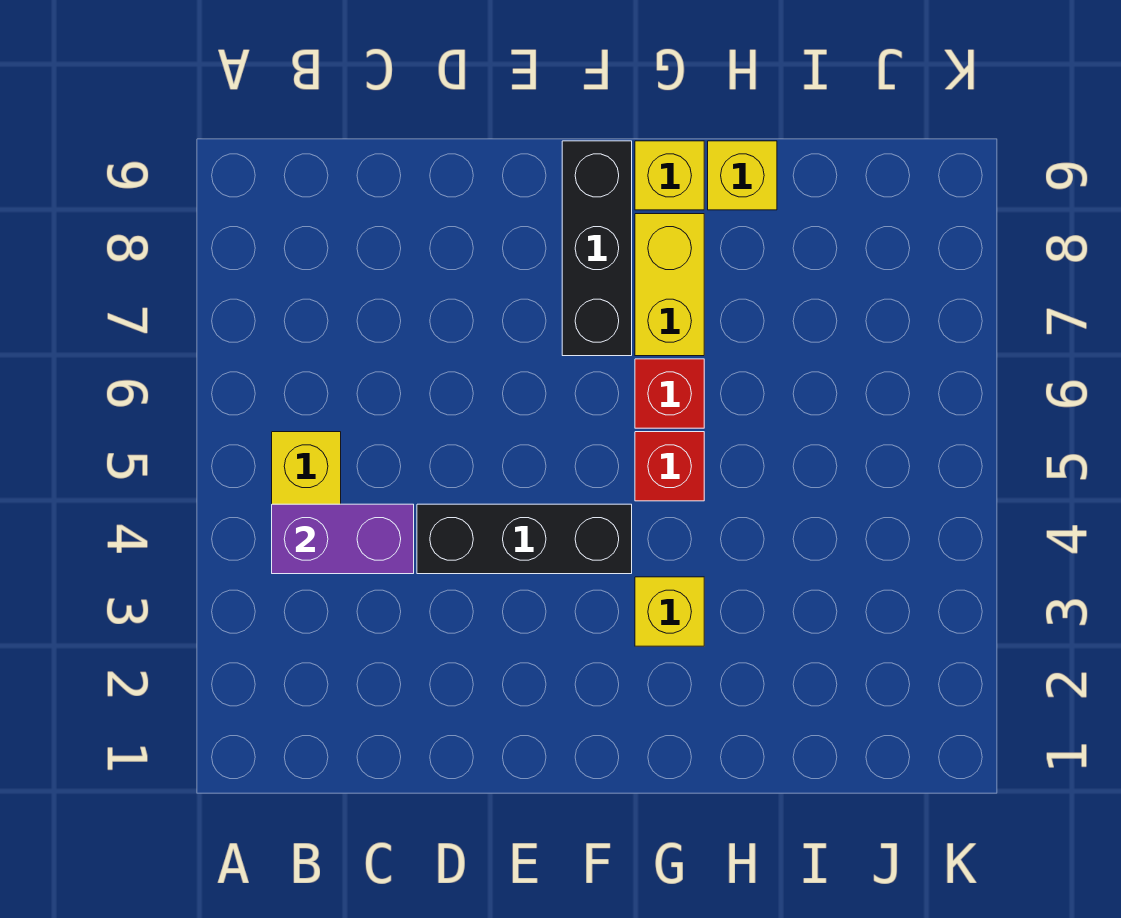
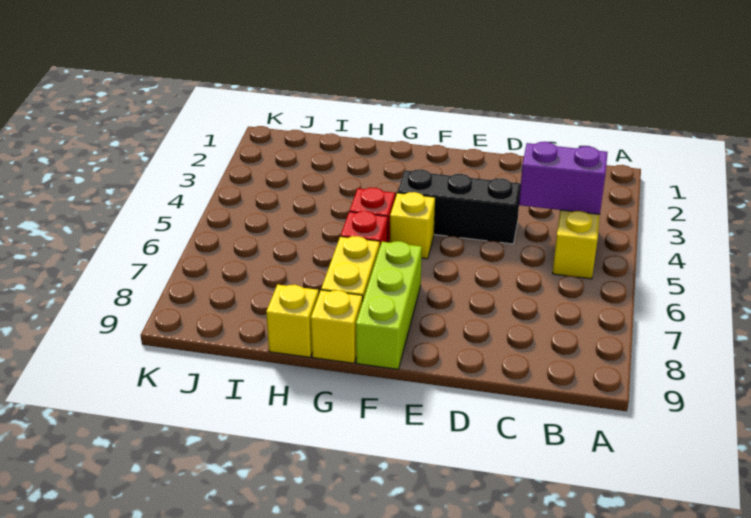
black brick F7:F9 level 1 -> lime brick F7:F9 level 1
yellow brick G3 level 1 -> yellow brick F5 level 1

